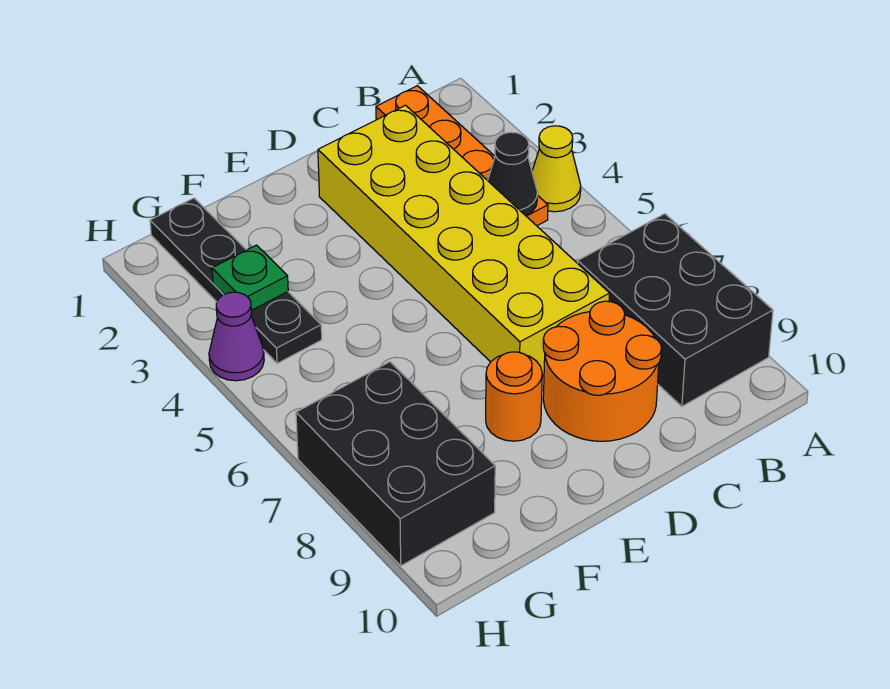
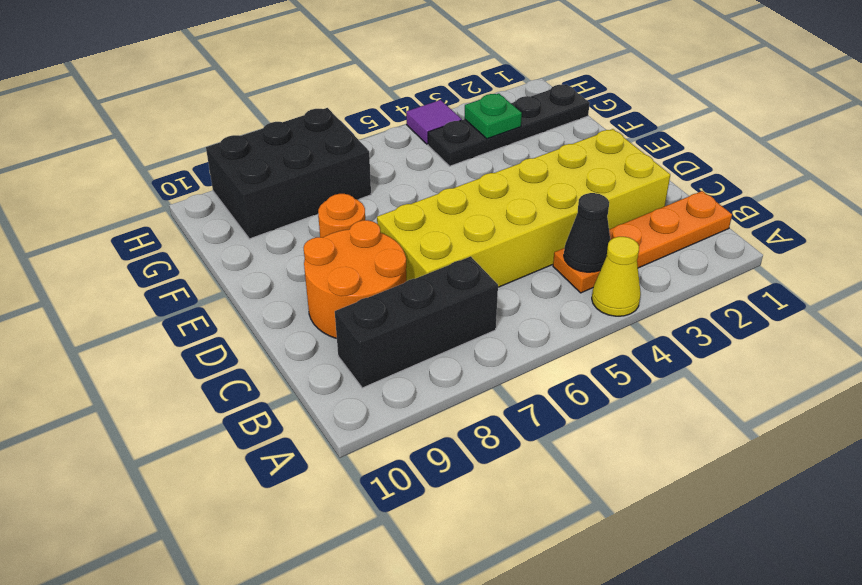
black brick A7:B9 level 1 -> black brick B7:B9 level 1
purple cone H4 level 1 -> purple tile H4 level 1

